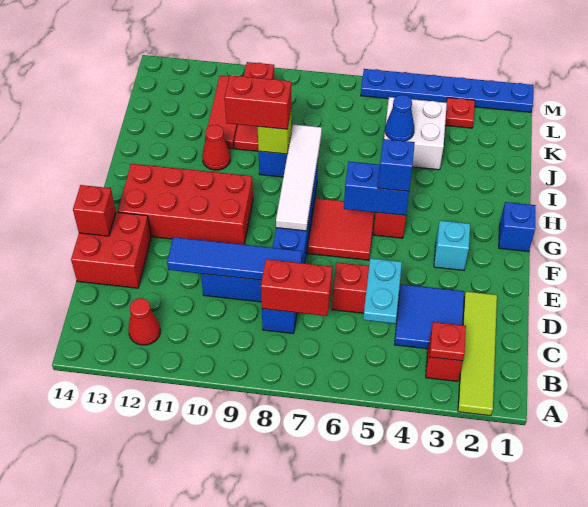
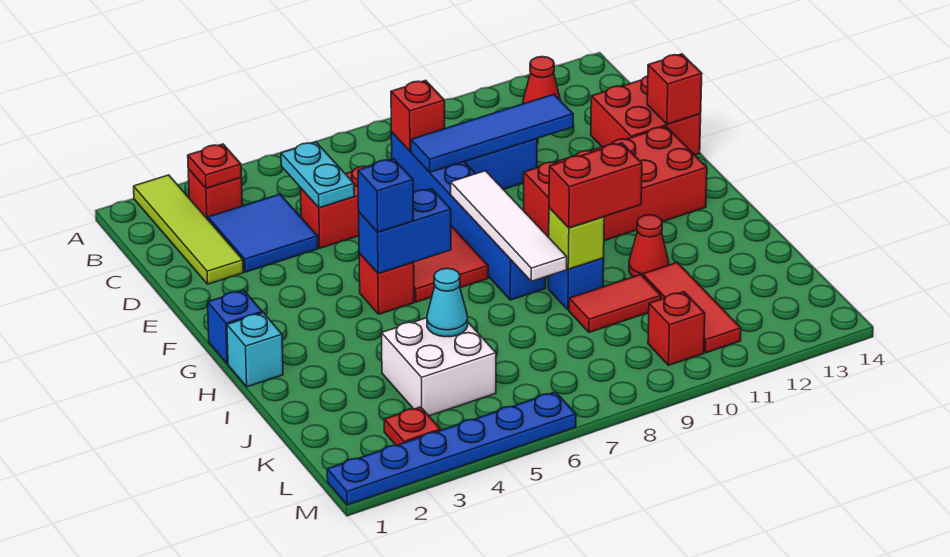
red brick C7:C8 level 2 -> red brick C8 level 2
cyan brick F3 level 1 -> cyan brick H1 level 1
blue cone J5 level 2 -> cyan cone J5 level 2

